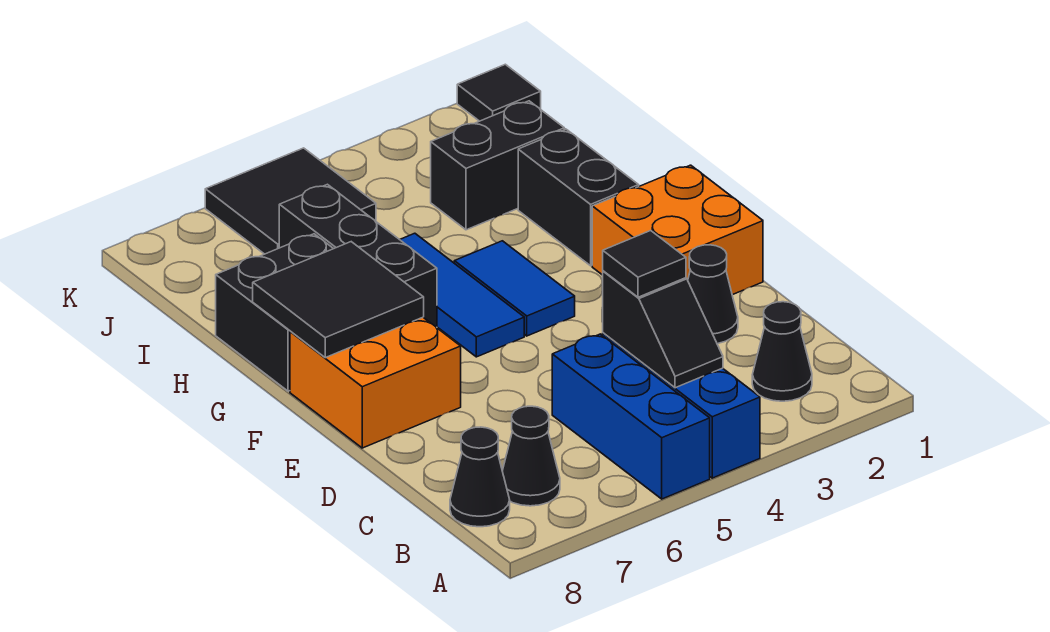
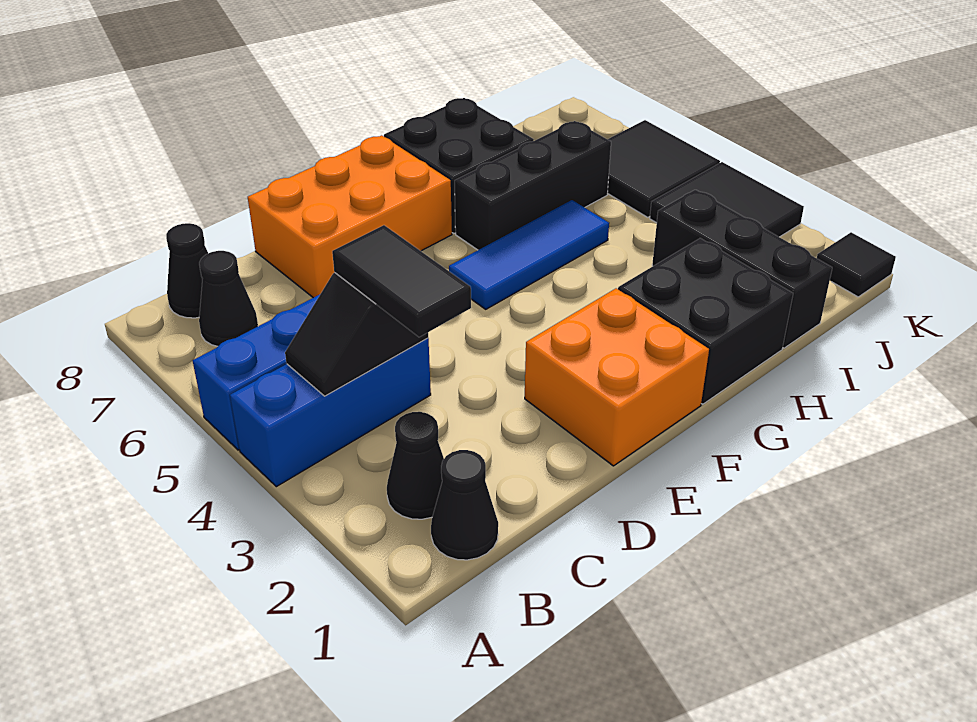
black tile C4 level 3 -> black tile C3:C4 level 3
black cone D2 level 1 -> black cone B1 level 1
orange brick E7:F8 level 1 -> orange brick D7:F8 level 1
blue tile F4:G4 level 1 -> none
black tile F7:G8 level 2 -> black tile J3:K4 level 1
black brick G2:H2 level 1 -> black brick G1:H2 level 1
black brick I2:I3 level 1 -> black brick I1:I3 level 1

